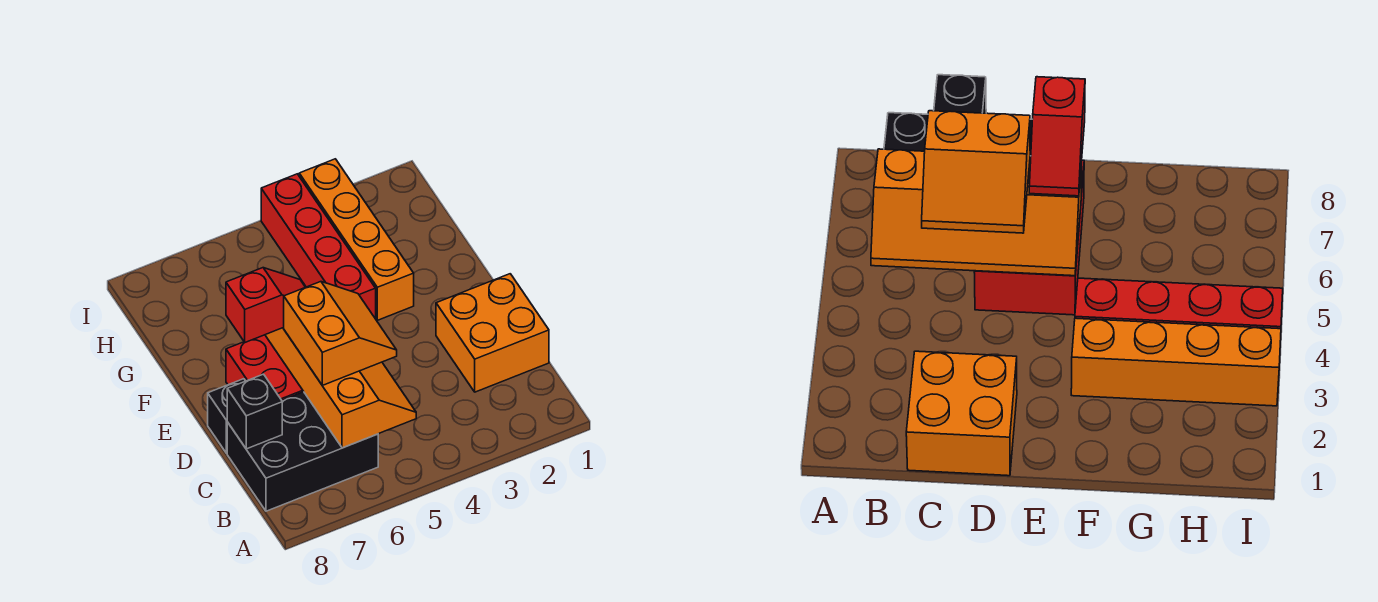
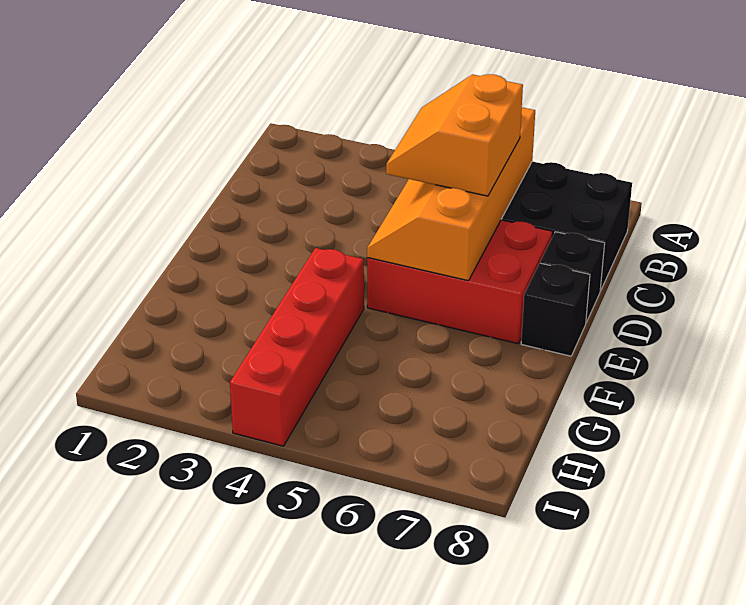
orange brick C1:D2 level 1 -> none
black brick C8 level 2 -> black brick E8 level 1
red slope E6:E7 level 3 top 7 -> none
orange brick F3:I3 level 1 -> none

